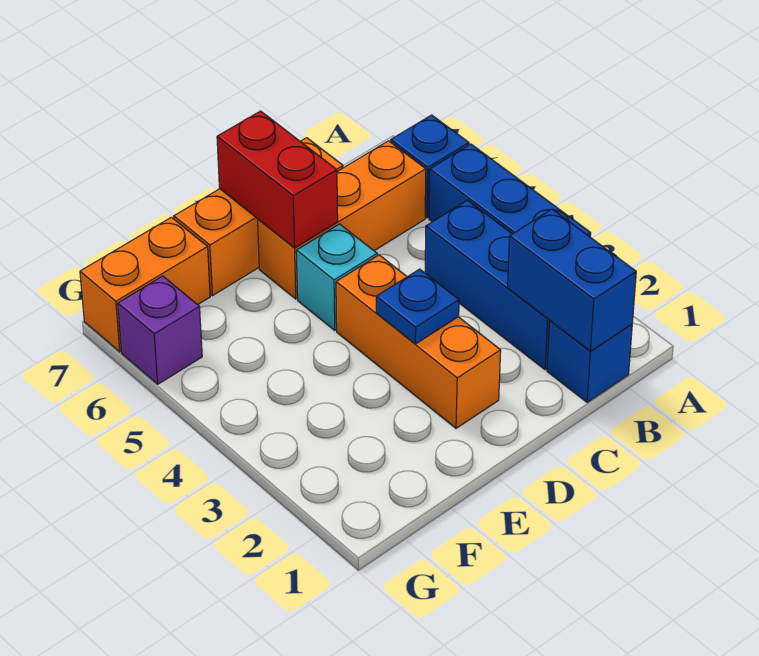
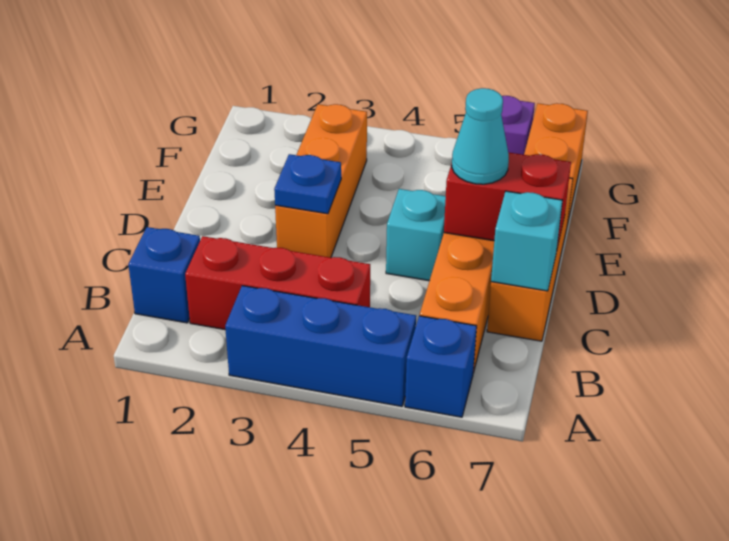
blue brick B1:B2 level 2 -> none
blue brick B2:B4 level 1 -> red brick B2:B4 level 1
none -> cyan brick C7 level 2
orange brick D2:D4 level 1 -> orange brick D3:F3 level 1
none -> cyan cone D6 level 3

